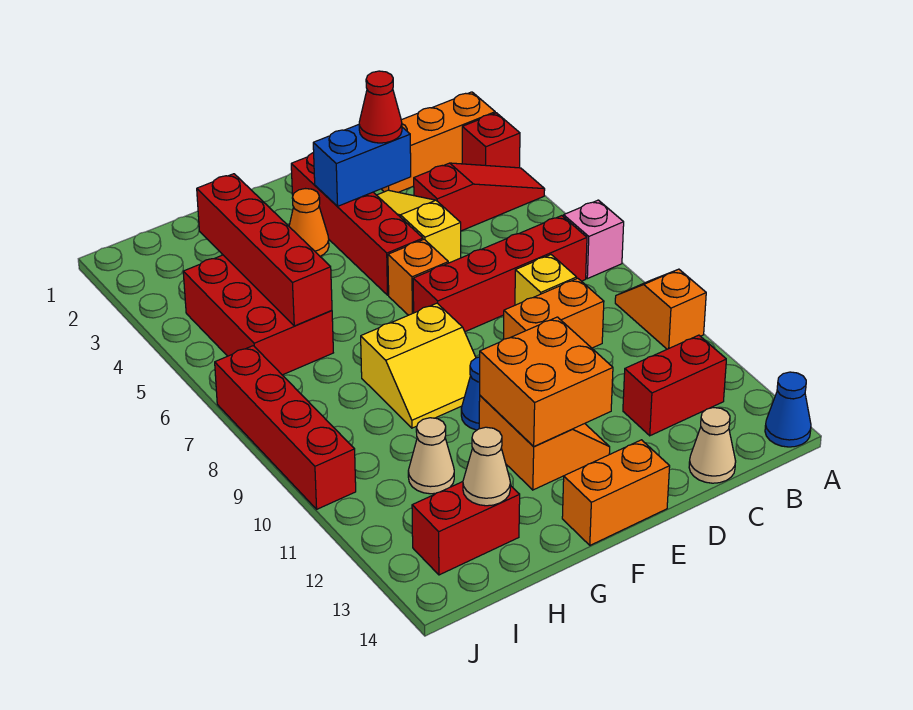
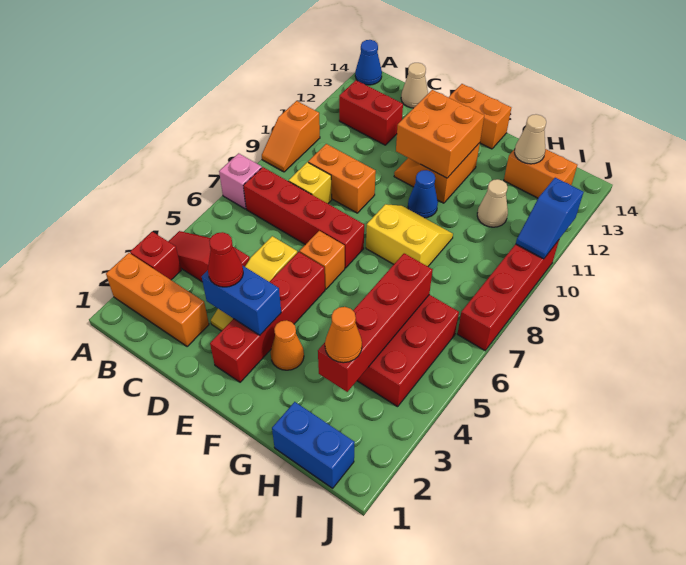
none -> blue brick H1:I1 level 1
none -> orange cone H3 level 3
red brick H13:I13 level 1 -> orange brick H13:I13 level 1
none -> blue slope J10:J11 level 2 top 11

